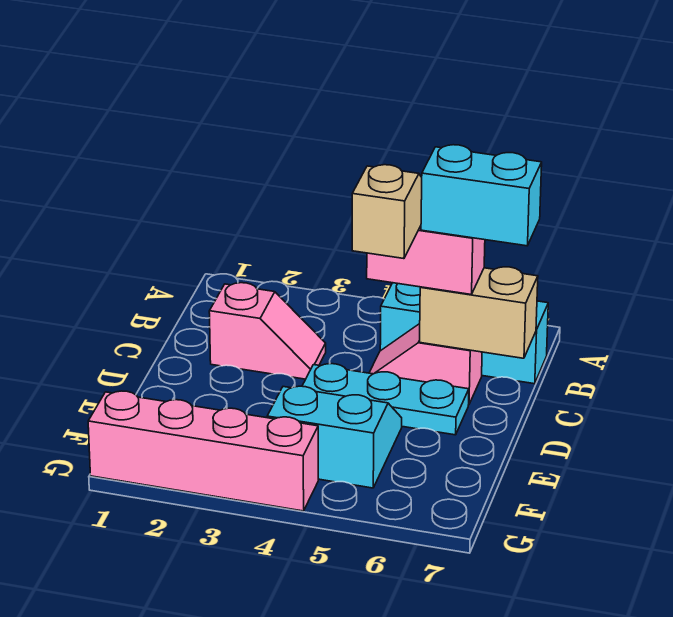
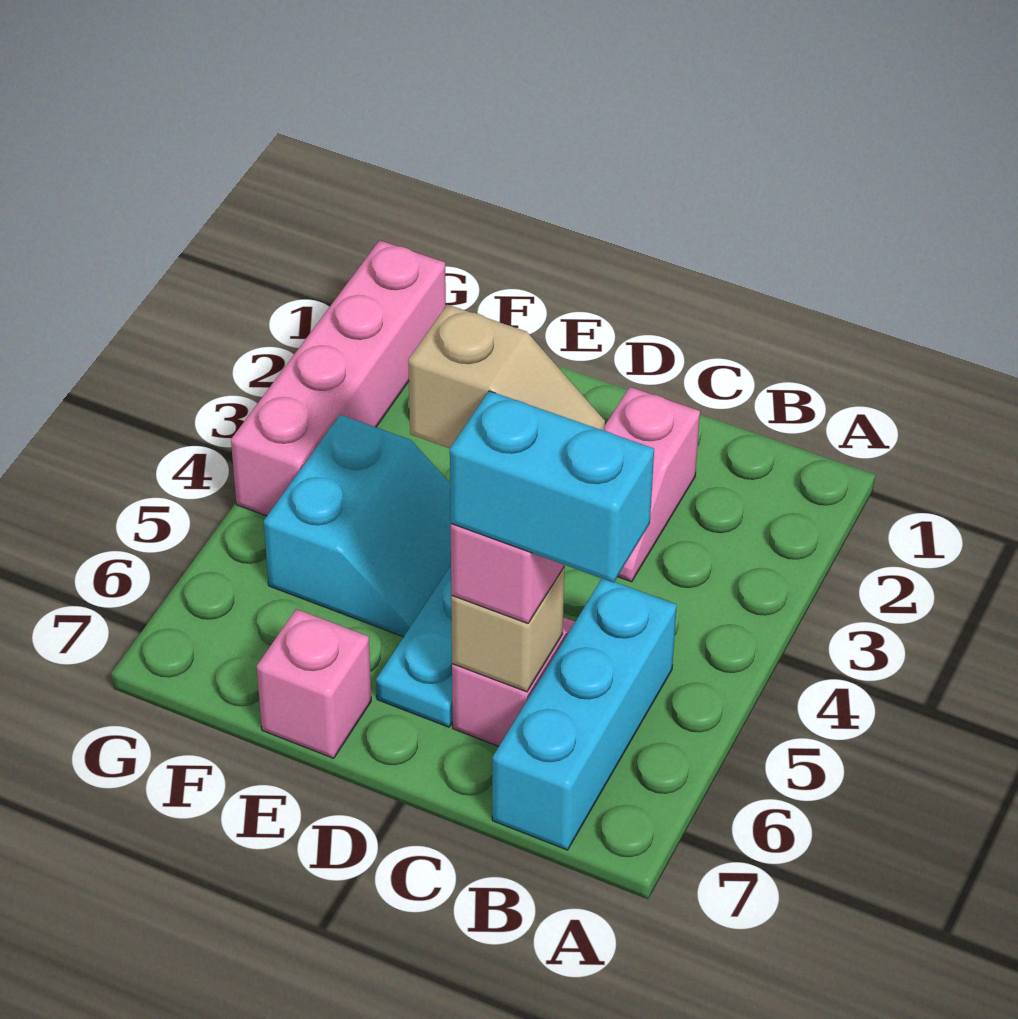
tan brick C6:C7 level 2 -> tan brick C6 level 2
cyan brick C6:C7 level 4 -> cyan brick B6:C6 level 4
none -> pink brick E7 level 1

